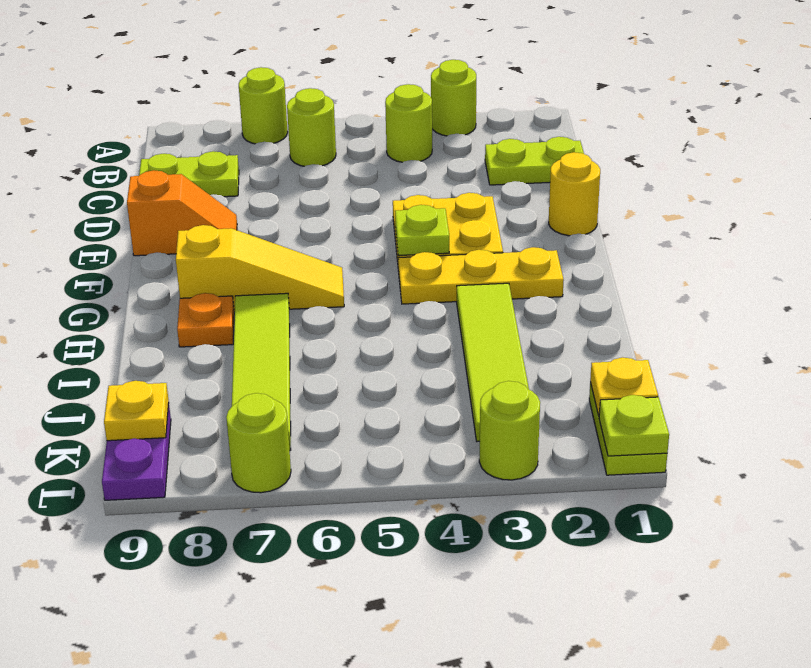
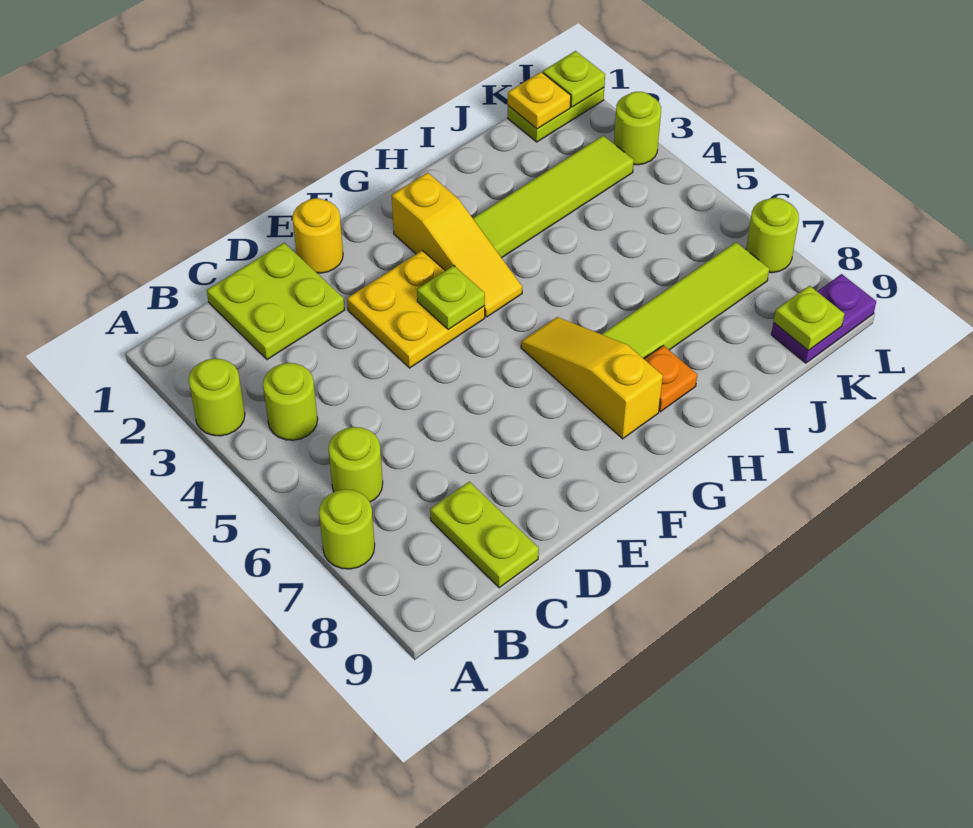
lime plate C1:C2 level 1 -> lime plate C1:D2 level 1
orange slope E8:E9 level 1 top 9 -> none
yellow plate G2:G4 level 1 -> yellow slope G2:G4 level 1 top 2
yellow plate K9 level 2 -> lime plate K9 level 2

